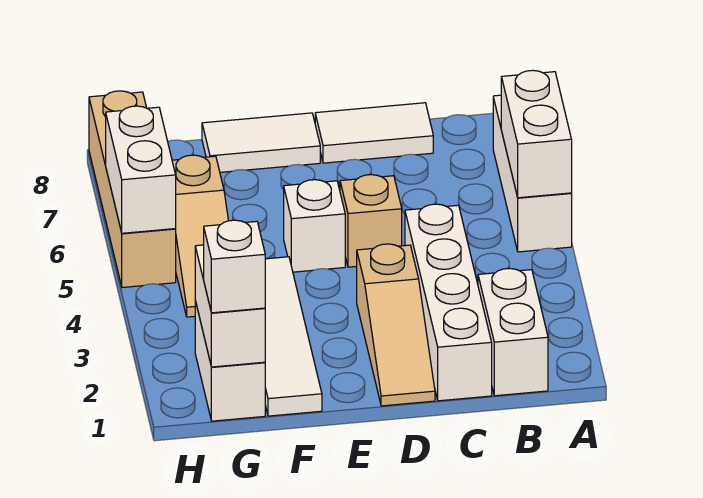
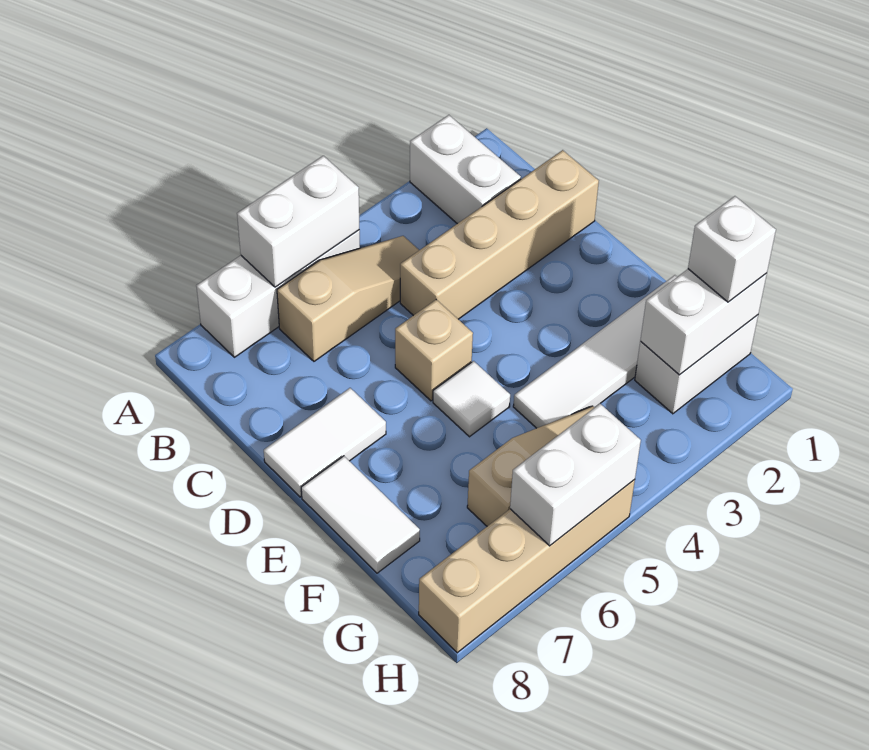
white brick B1:B2 level 1 -> white brick A2:B2 level 1
white brick C1:C4 level 1 -> tan brick C1:C4 level 1
white tile C8:D8 level 1 -> white tile D7:D8 level 1
tan slope D1:D3 level 1 top 3 -> tan slope B4:B6 level 1 top 6
white brick E5 level 1 -> white tile E5 level 1

